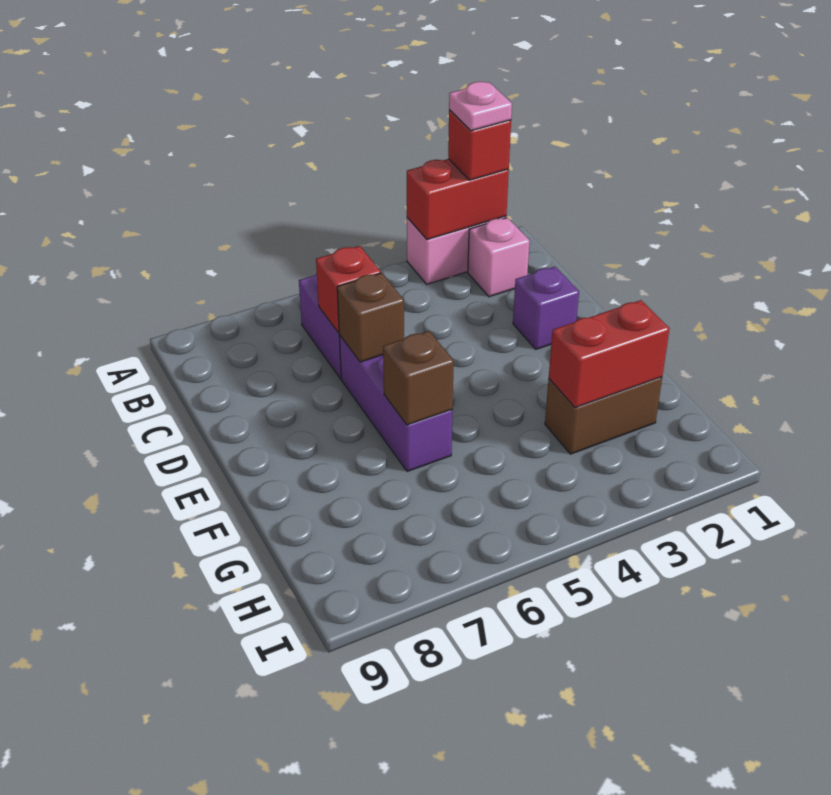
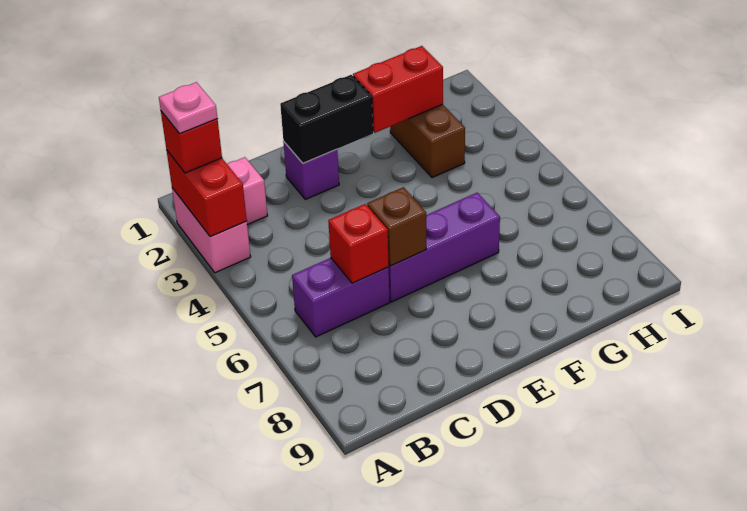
none -> black brick D2:E2 level 2
brown brick F6 level 2 -> none
red brick G2:G3 level 2 -> red brick F2:G2 level 2

